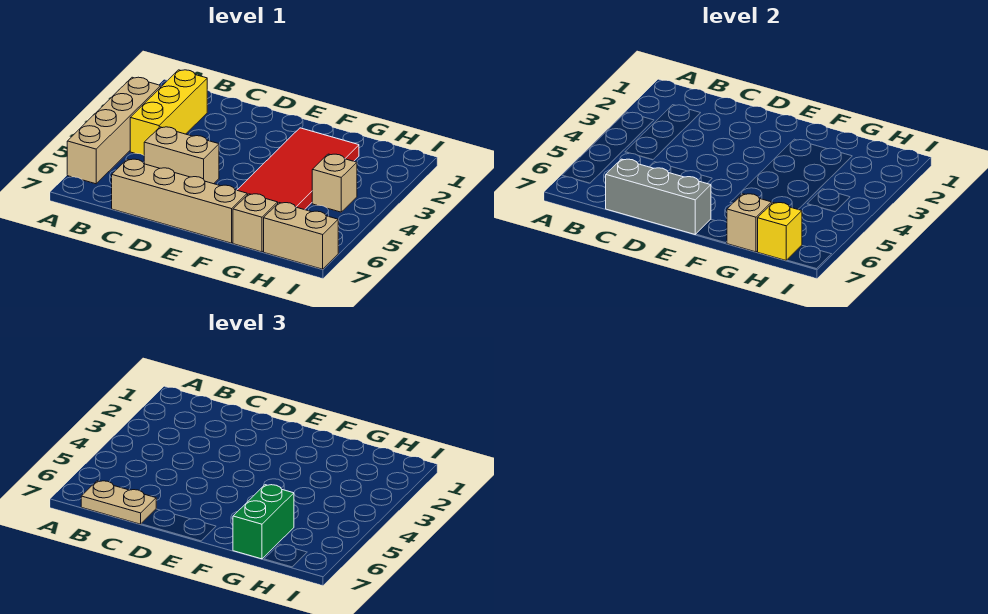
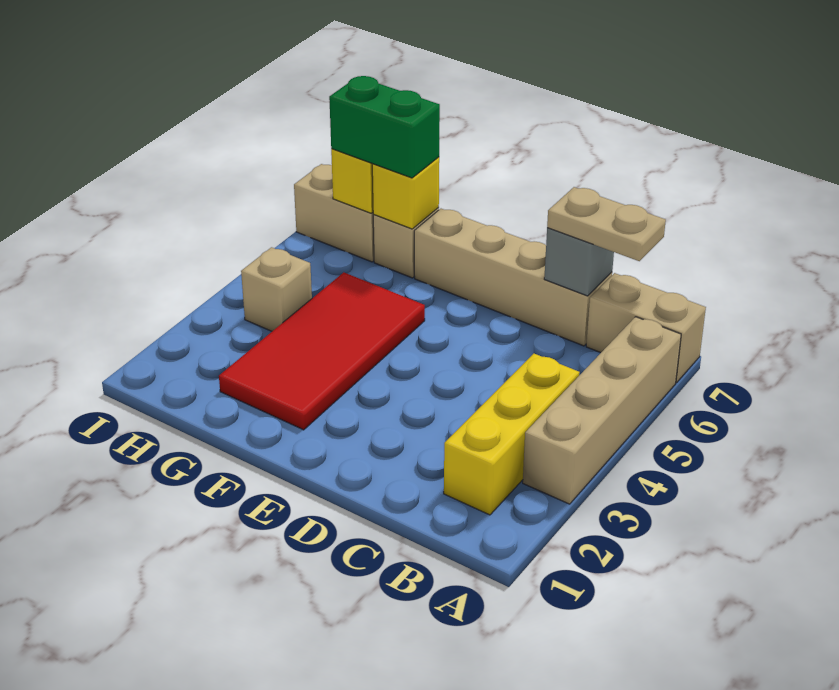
tan brick C5:D5 level 1 -> tan brick A7:B7 level 1
grey brick C7:E7 level 2 -> grey brick C7 level 2
green brick G6:G7 level 3 -> green brick G7:H7 level 3
tan brick G7 level 2 -> yellow brick G7 level 2

